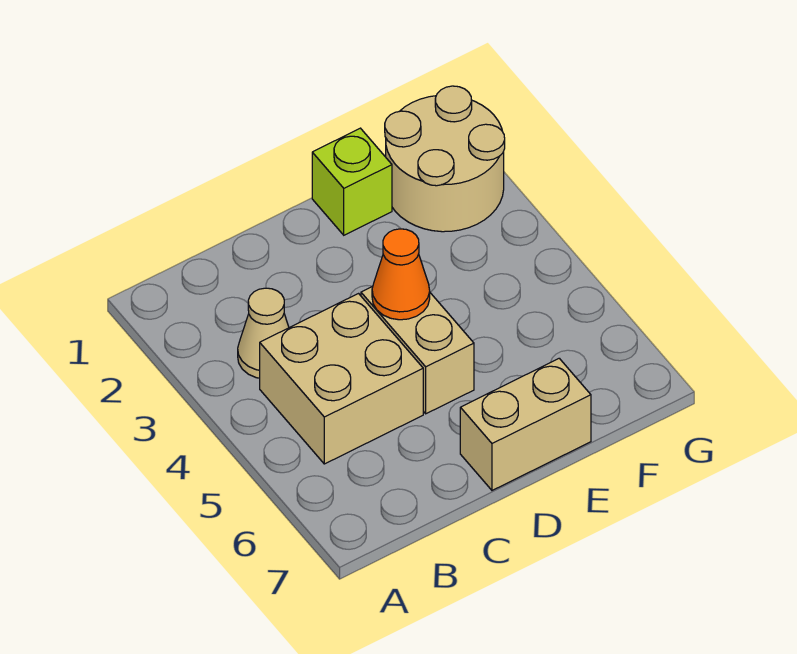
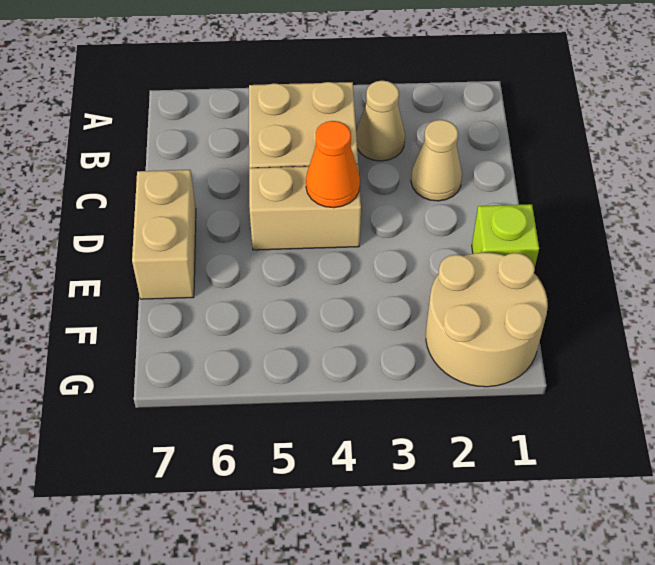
none -> tan cone C2 level 1

